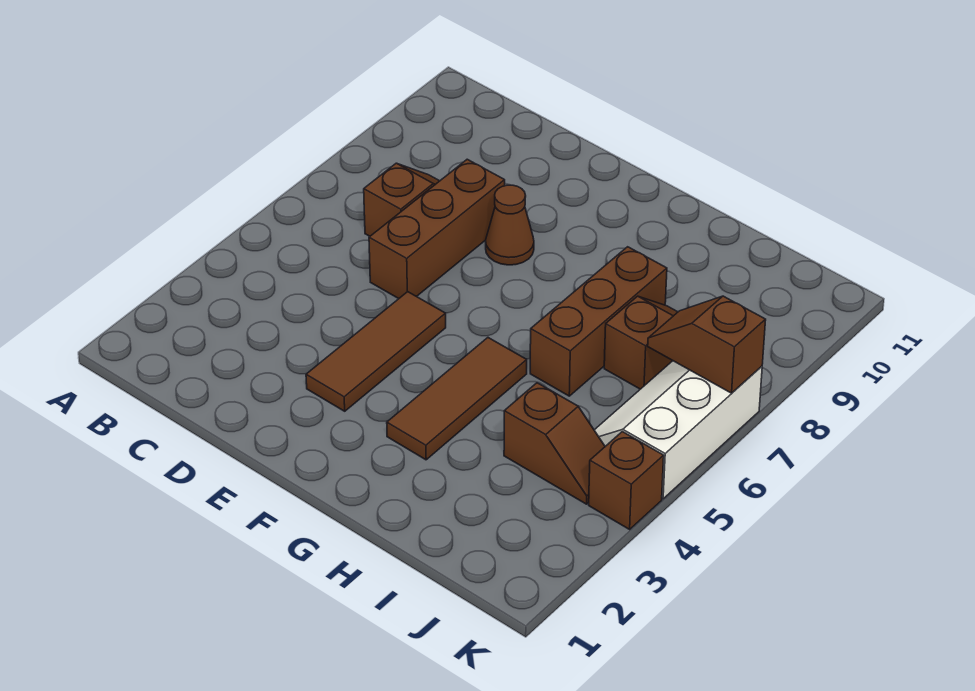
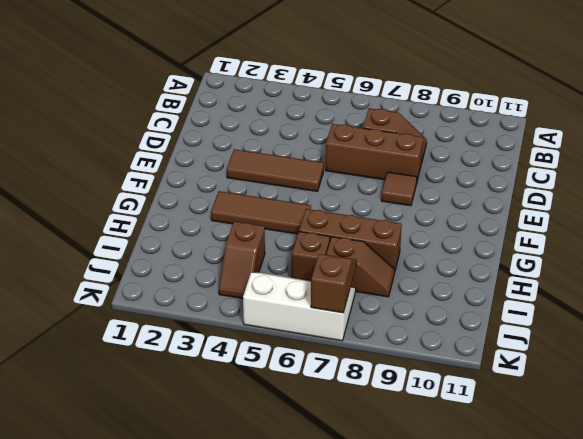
brown cone E8 level 1 -> brown tile E8 level 1
brown brick K4 level 1 -> brown brick I6 level 1

